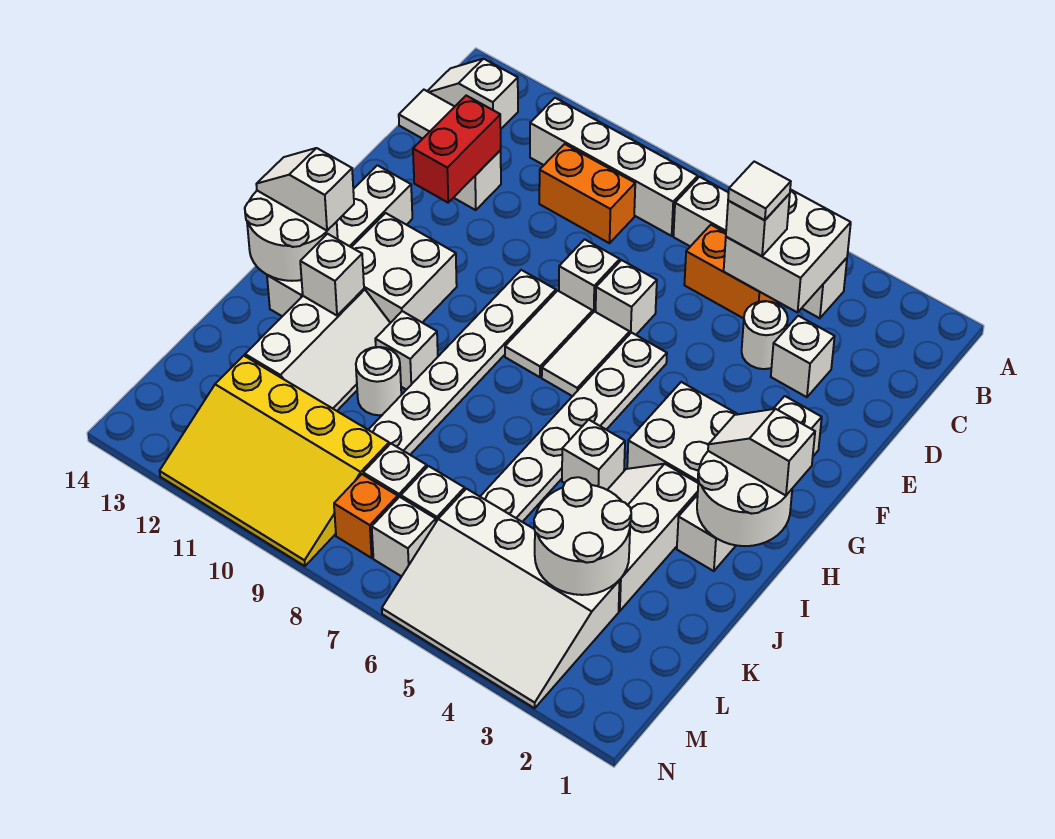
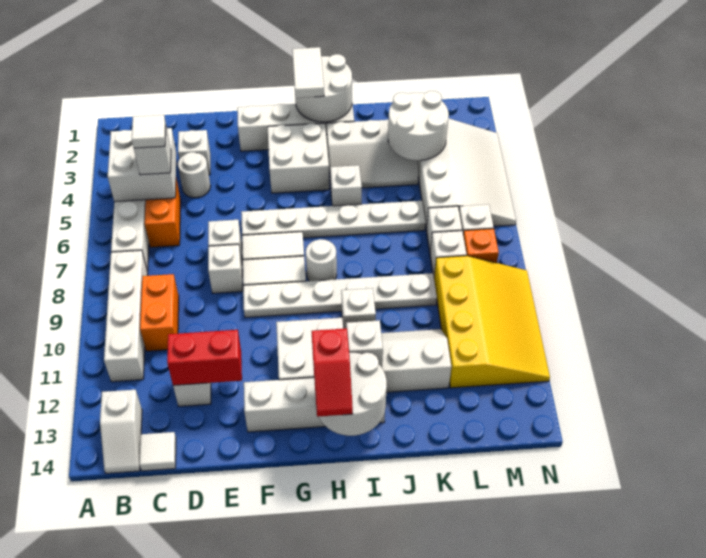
white slope H1:H2 level 3 top 1 -> white tile H1:H2 level 3
white slope H13:H14 level 3 top 13 -> red slope H13:H14 level 3 top 13
white round brick J10 level 1 -> white round brick H8 level 1

